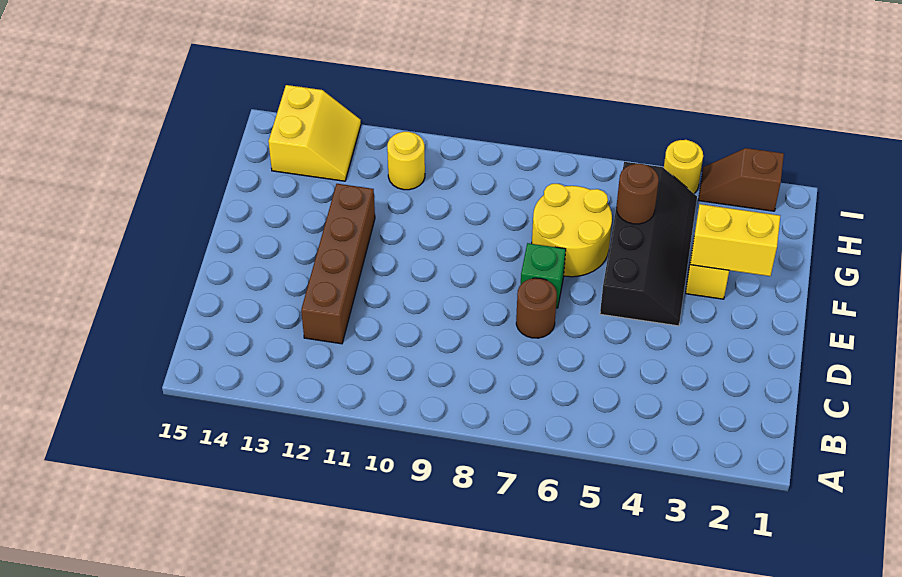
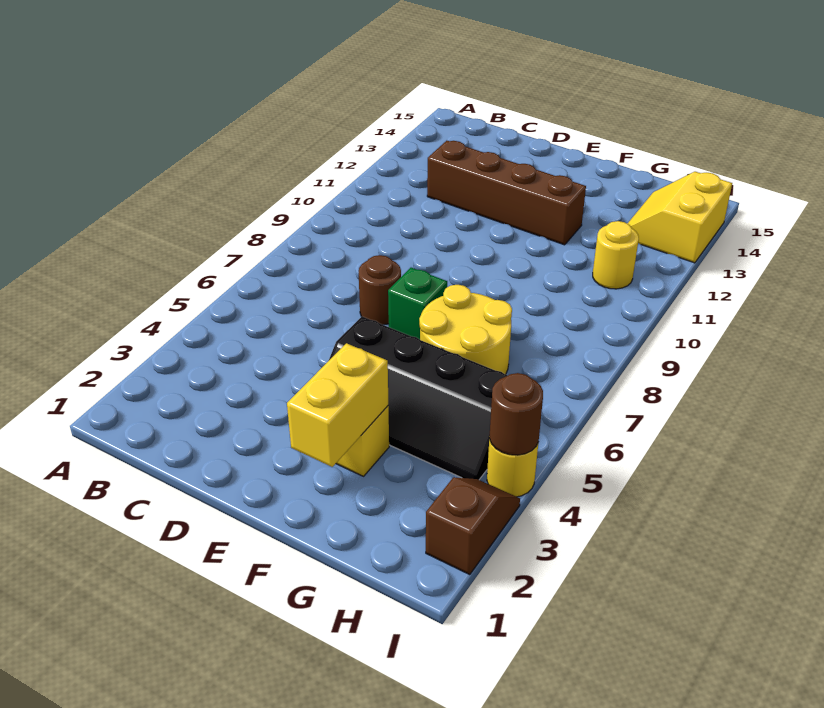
brown round brick G5 level 2 -> brown round brick I4 level 2
yellow slope H13:I14 level 1 top 14 -> yellow slope H13:I14 level 1 top I

